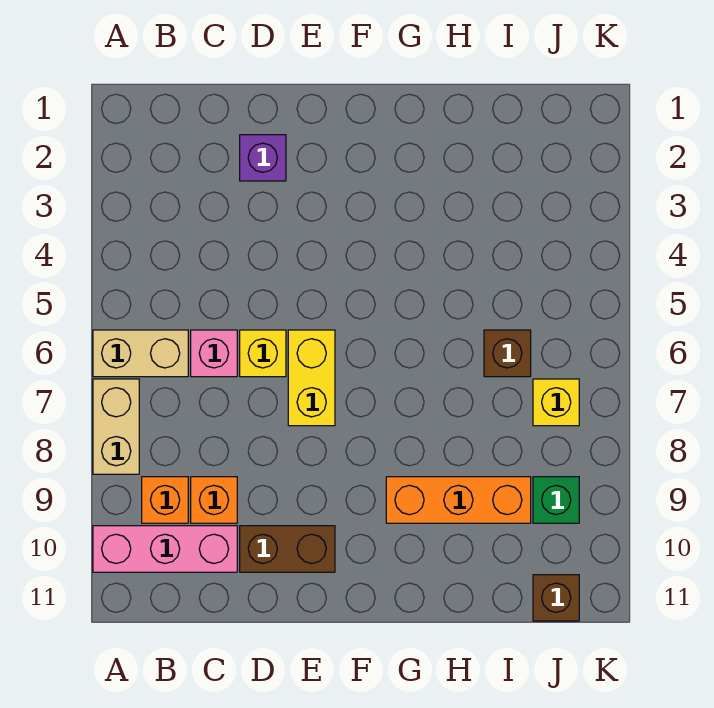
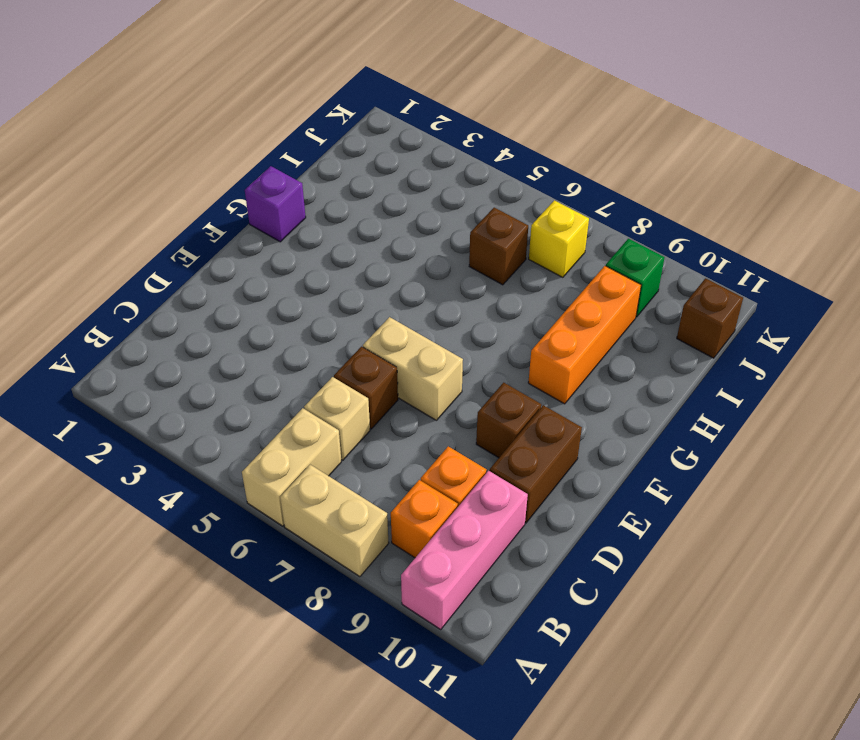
pink brick C6 level 1 -> tan brick C6 level 1
purple brick D2 level 1 -> purple brick G1 level 1
yellow brick D6 level 1 -> brown brick D6 level 1
yellow brick E6:E7 level 1 -> tan brick E6:E7 level 1
none -> brown brick E9 level 1

